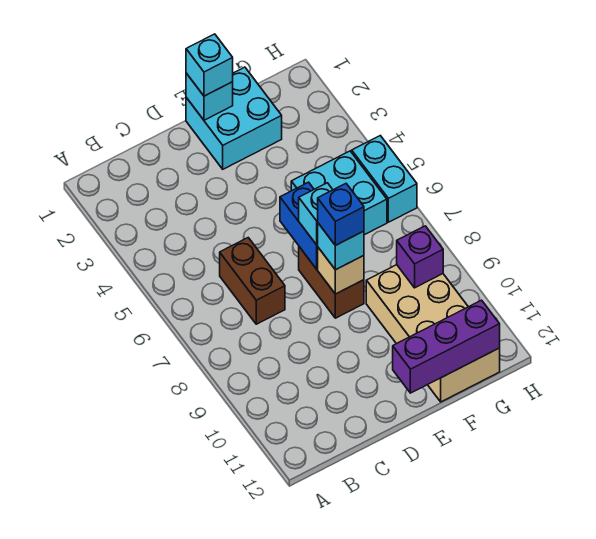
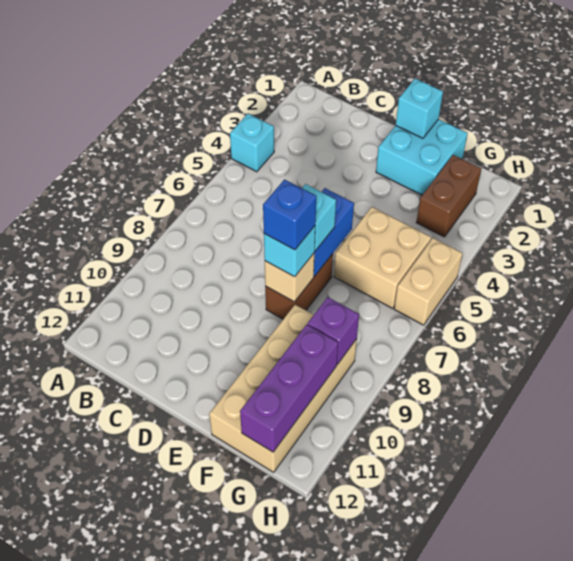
brown brick C6:C7 level 1 -> brown brick G2:G3 level 1
cyan brick E1 level 3 -> cyan brick A4 level 1
purple brick E12:G12 level 2 -> purple brick G10:G12 level 2
cyan brick F5:G6 level 1 -> tan brick F5:G6 level 1
cyan brick H5:H6 level 1 -> tan brick H5:H6 level 1

